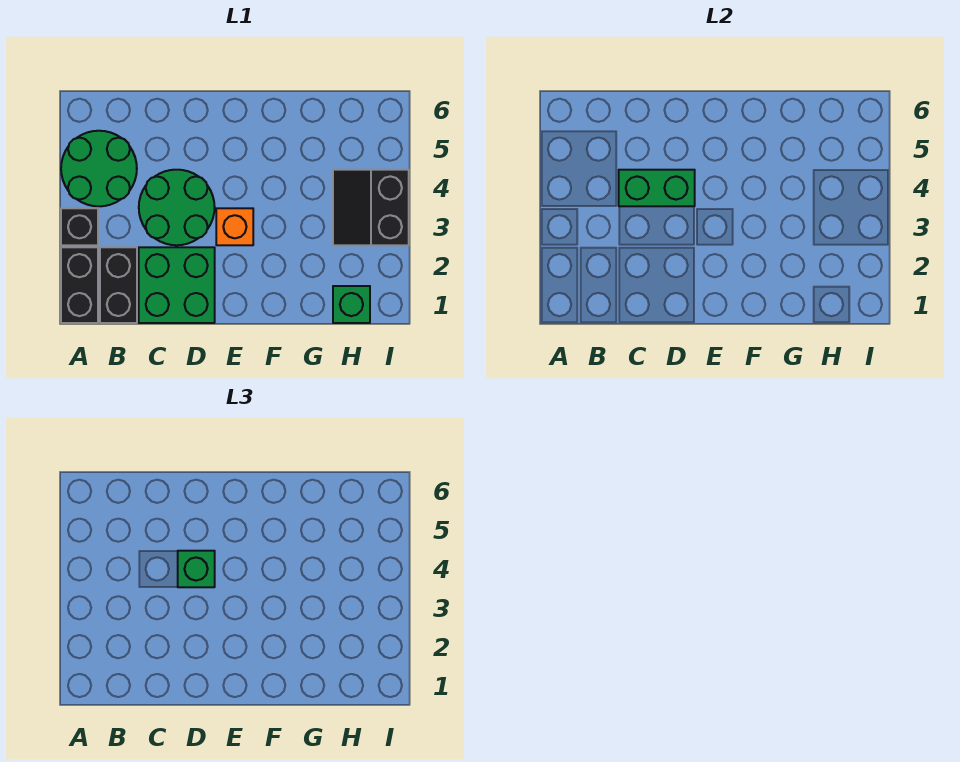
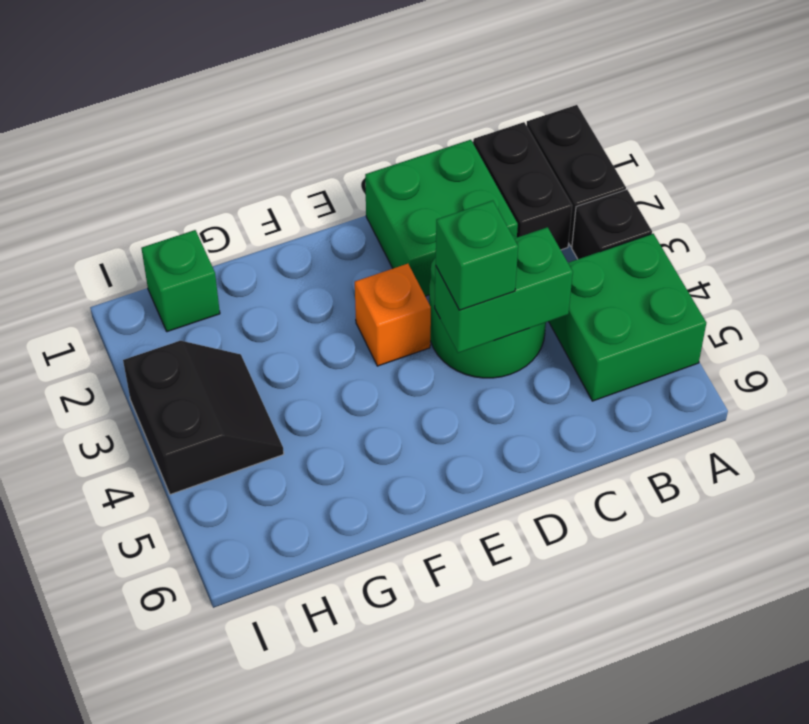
green round brick A4:B5 level 1 -> green brick A4:B5 level 1

